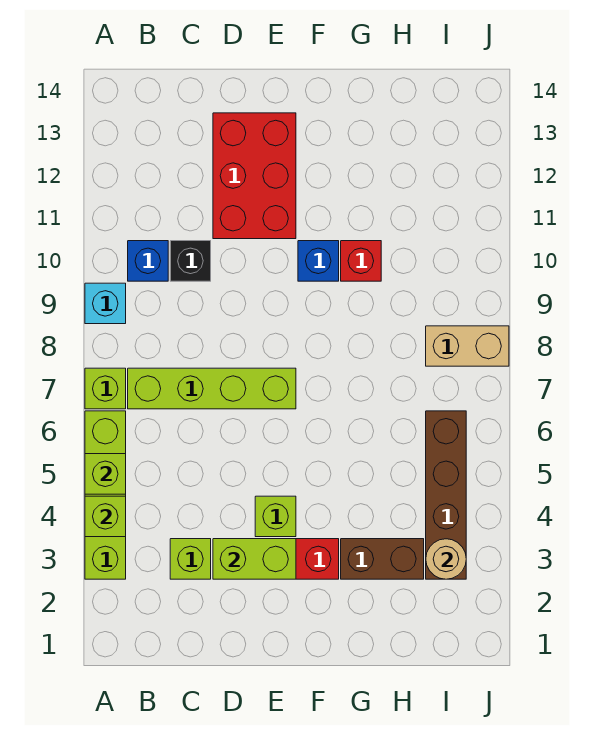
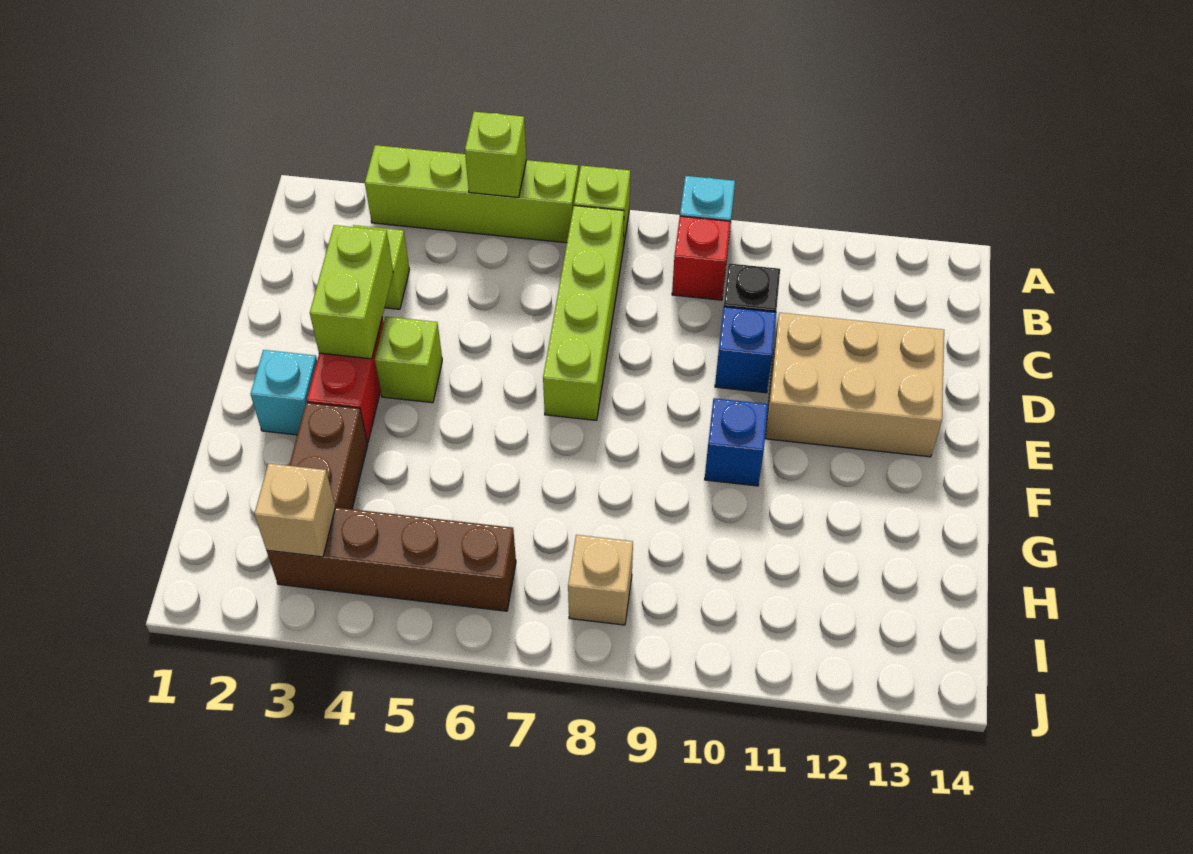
lime brick A4 level 2 -> none
blue brick B10 level 1 -> blue brick D10 level 1
red brick D11:E13 level 1 -> tan brick D11:E13 level 1
none -> cyan brick F2 level 1
red brick G10 level 1 -> red brick B9 level 1
tan round brick I3 level 2 -> tan brick I3 level 2
tan brick I8:J8 level 1 -> tan brick I8 level 1

